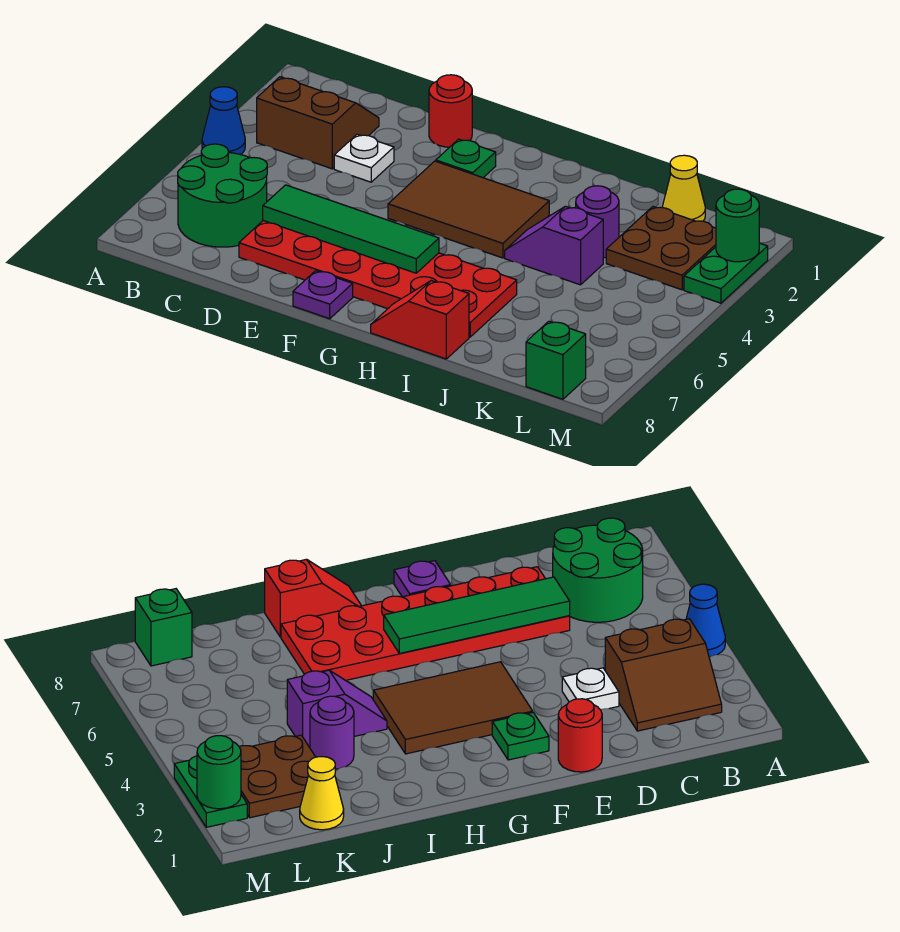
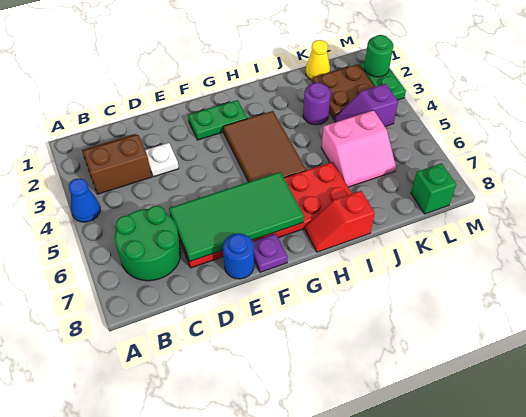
green tile D6:G6 level 2 -> green tile D6:G7 level 2
red round brick E1 level 1 -> none
none -> blue round brick E8 level 1
green plate F2 level 1 -> green plate F2:G2 level 1
brown tile F3:H4 level 1 -> brown tile G3:H5 level 1
purple slope I4:J4 level 1 top J -> purple slope K4:L4 level 1 top L
none -> pink slope J5:K6 level 1 top 5

